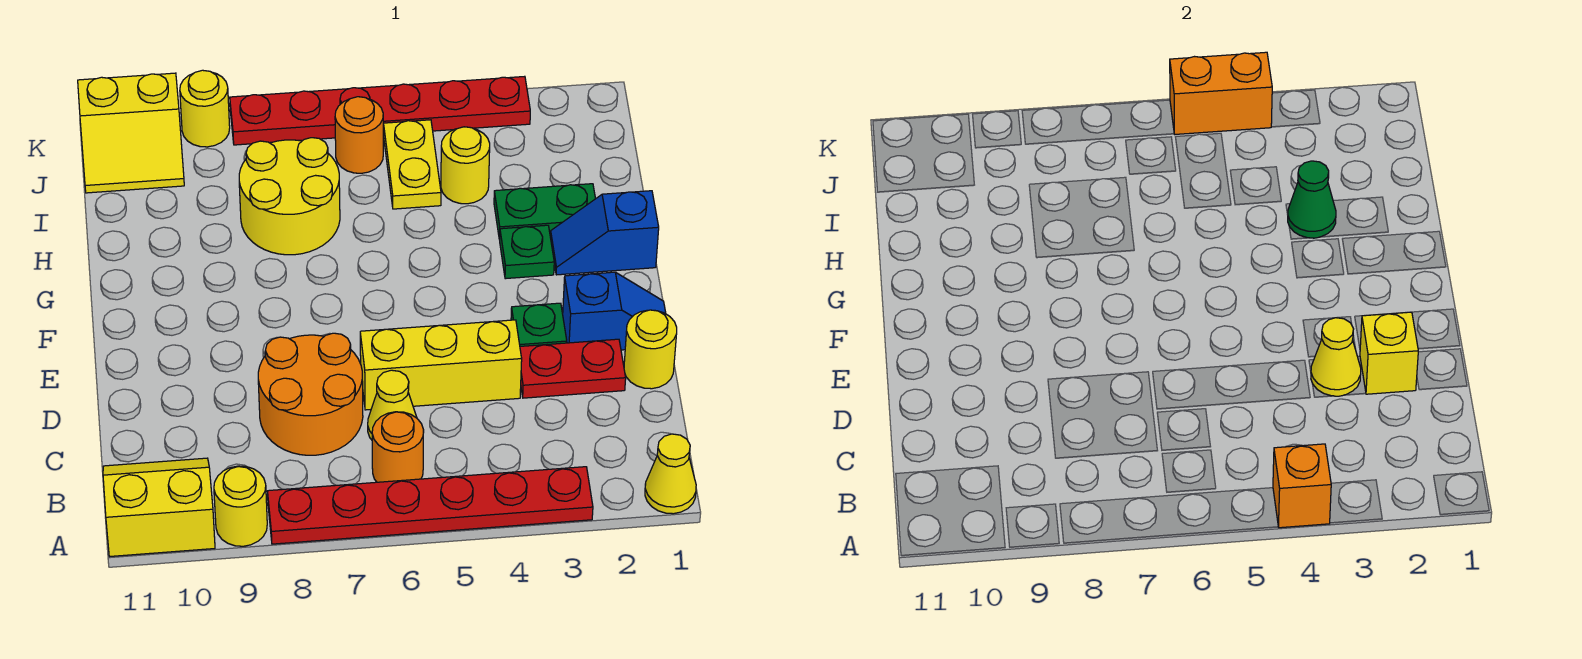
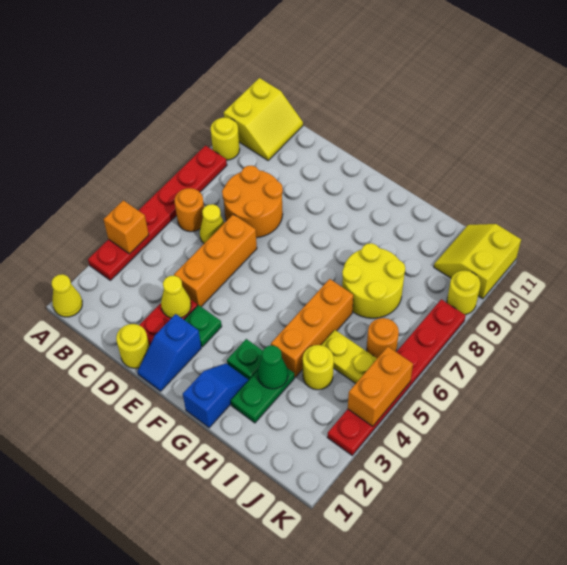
yellow brick D2 level 2 -> none
yellow brick D4:D6 level 1 -> orange brick D4:D6 level 1
none -> orange brick H4:H6 level 1

